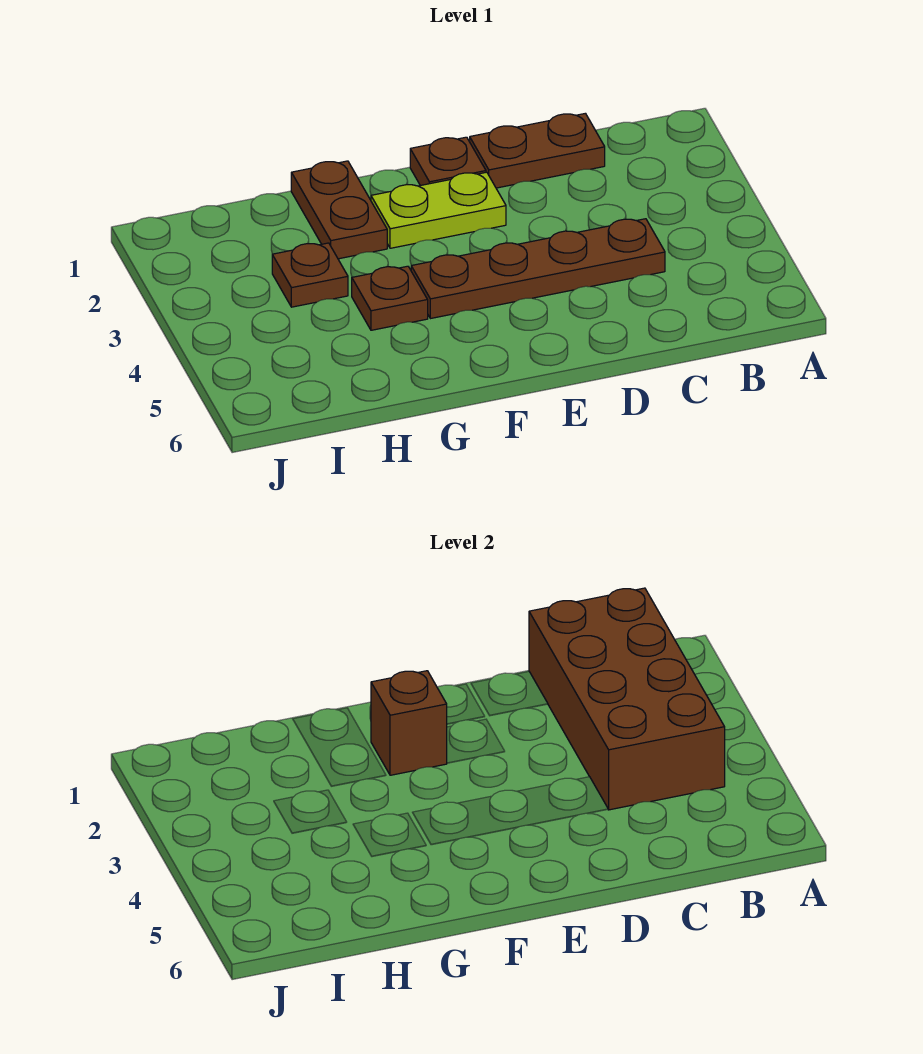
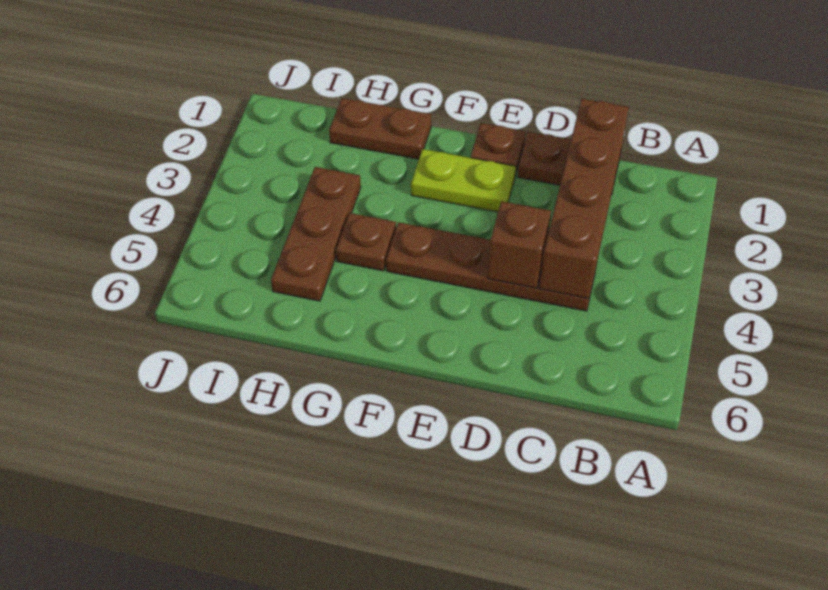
brown brick B1:C4 level 2 -> brown brick C1:C4 level 2
brown brick F2 level 2 -> brown brick D4 level 2
brown plate G1:G2 level 1 -> brown plate G1:H1 level 1
brown plate H3 level 1 -> brown plate H3:H5 level 1

